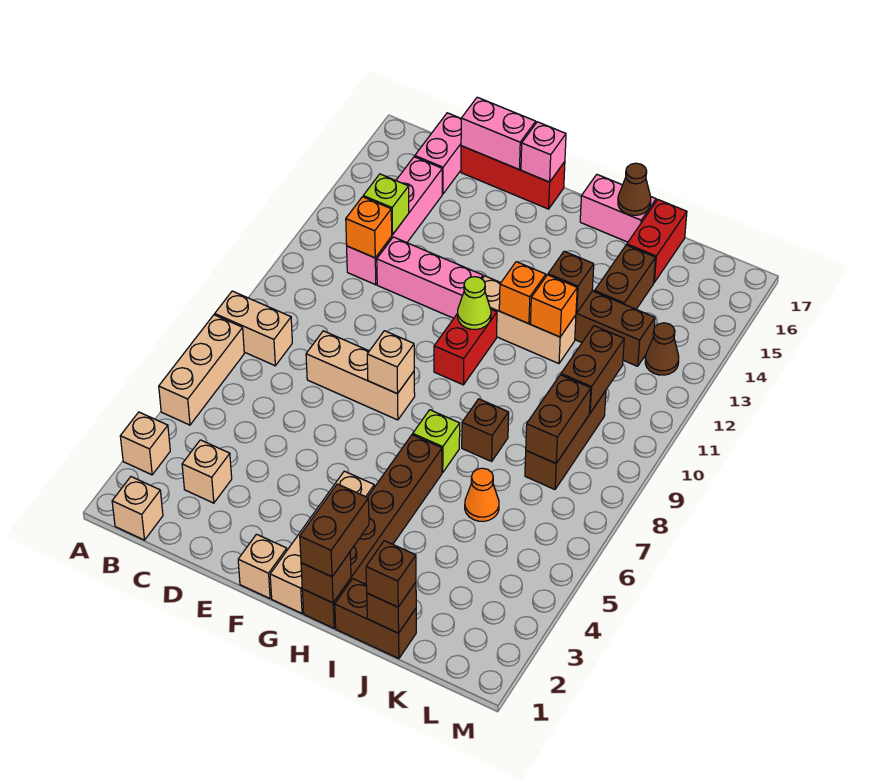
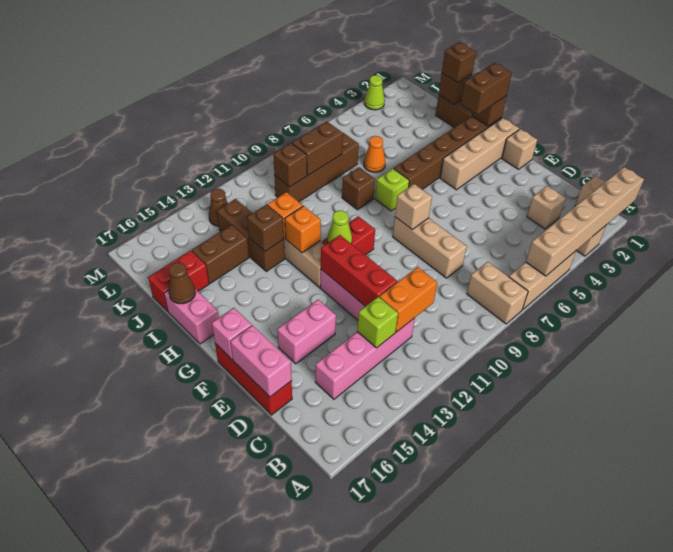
none -> tan brick A1:A6 level 2
orange brick C12 level 2 -> orange brick C11:C12 level 2
pink brick C16:C17 level 1 -> pink brick E14:E15 level 1
none -> red brick D12:F12 level 2
brown brick K8:K10 level 1 -> brown brick K7:K10 level 1
brown brick K10:K11 level 2 -> brown brick K10 level 2
none -> lime cone M3 level 1

